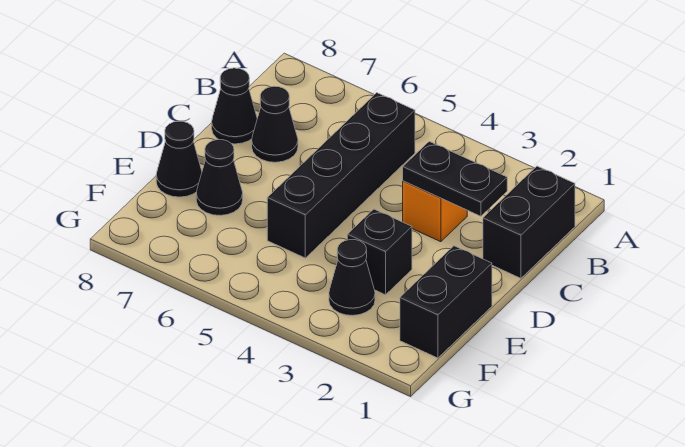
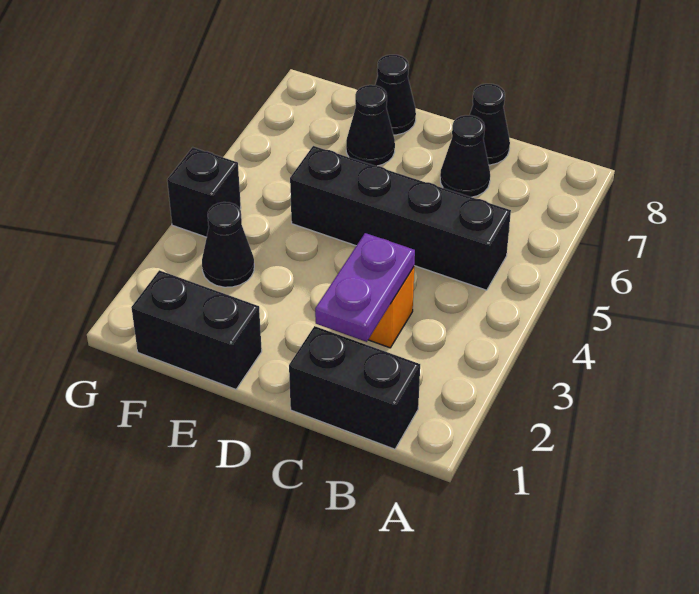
black plate C2:C3 level 2 -> purple plate C2:C3 level 2
black brick E3 level 1 -> black brick G4 level 1

